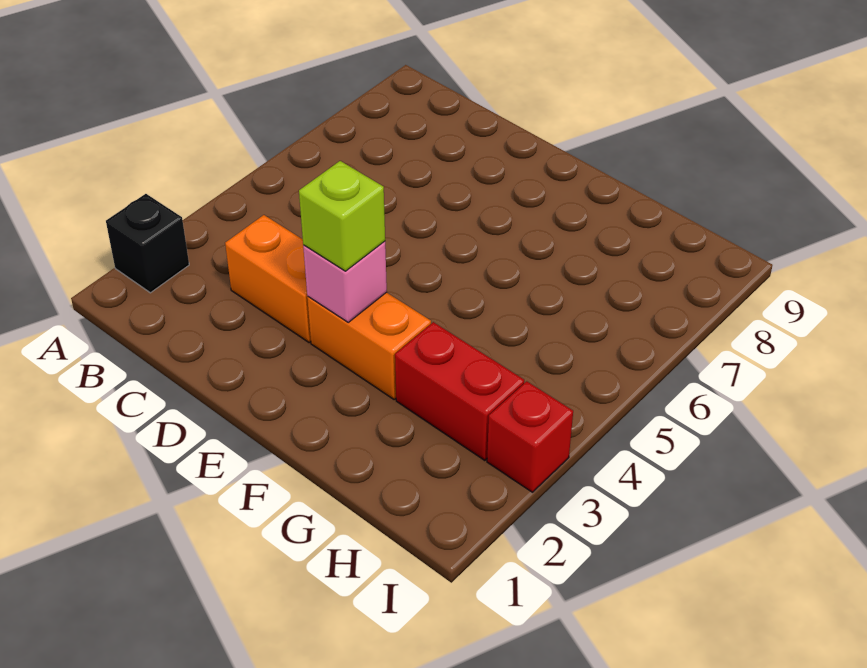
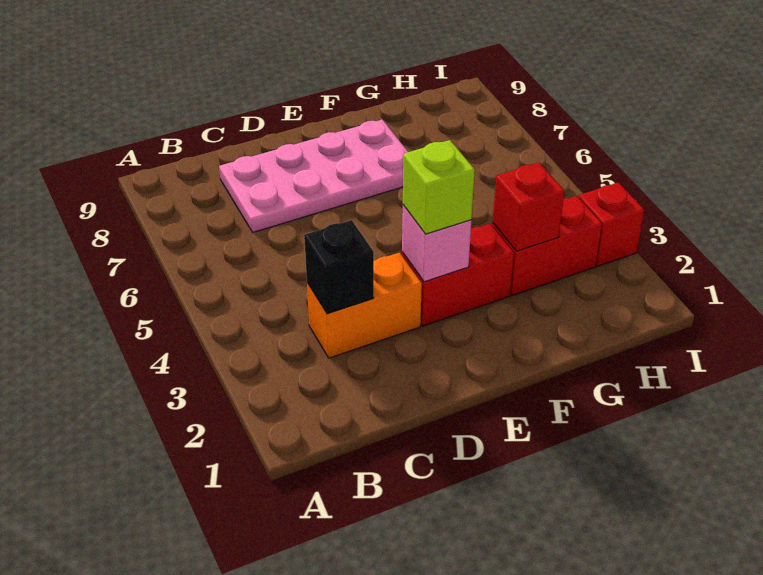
black brick A2 level 1 -> black brick C3 level 2
none -> pink plate C7:F8 level 1
orange brick E3:F3 level 1 -> red brick E3:F3 level 1
none -> red brick G3 level 2

